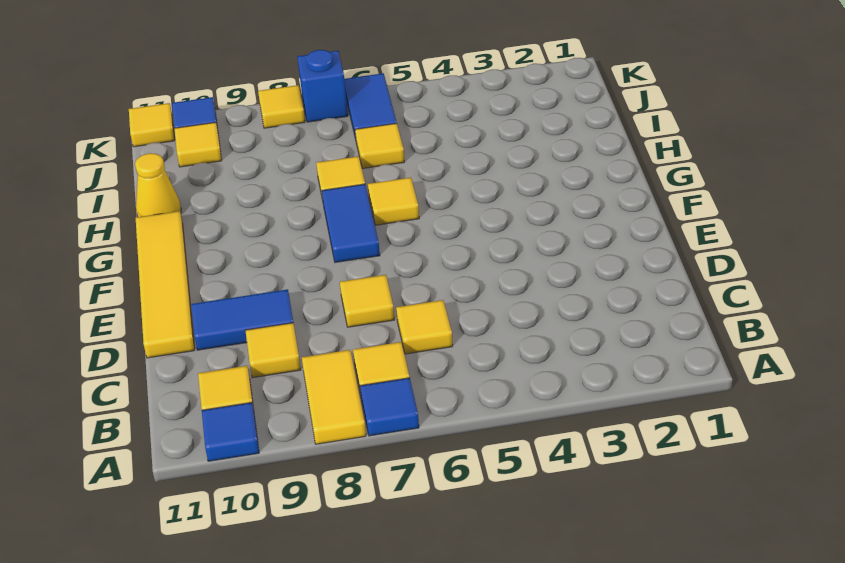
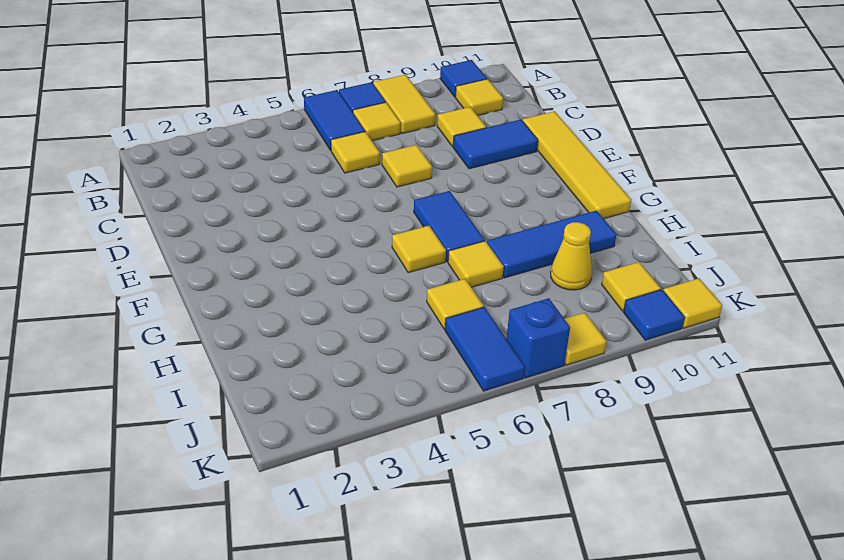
none -> blue tile A6:B6 level 1
none -> blue tile H8:H10 level 1
yellow cone H11 level 1 -> yellow cone I9 level 1

